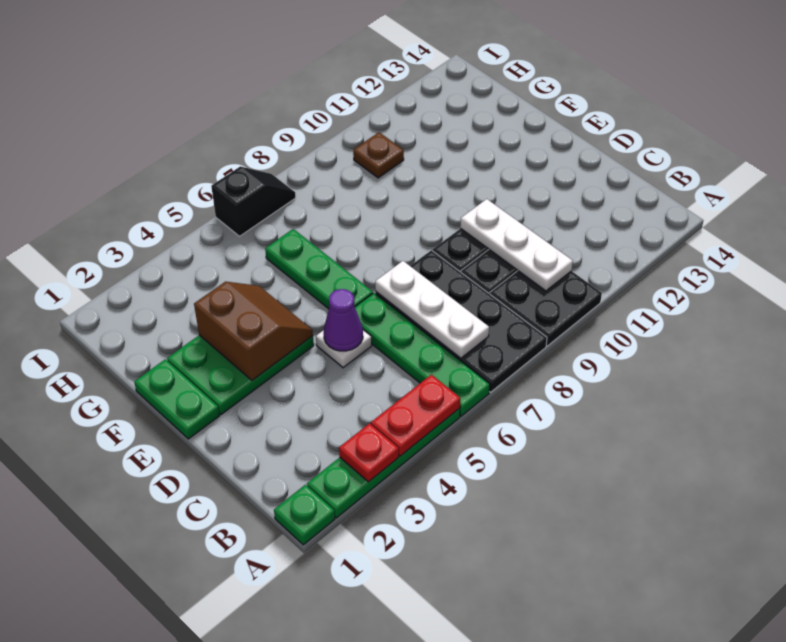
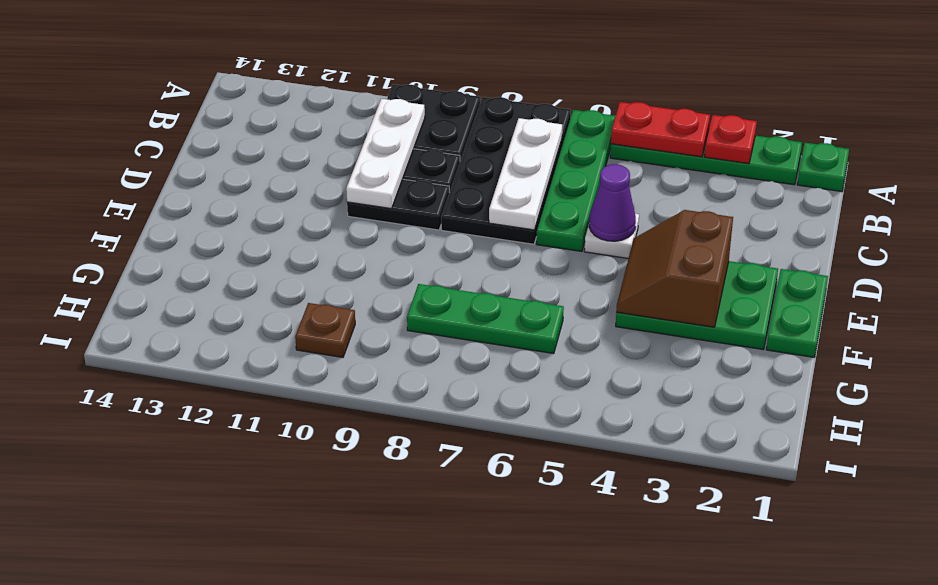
green plate E6:G6 level 1 -> green plate G6:G8 level 1
black slope I6:I7 level 1 top 6 -> none

